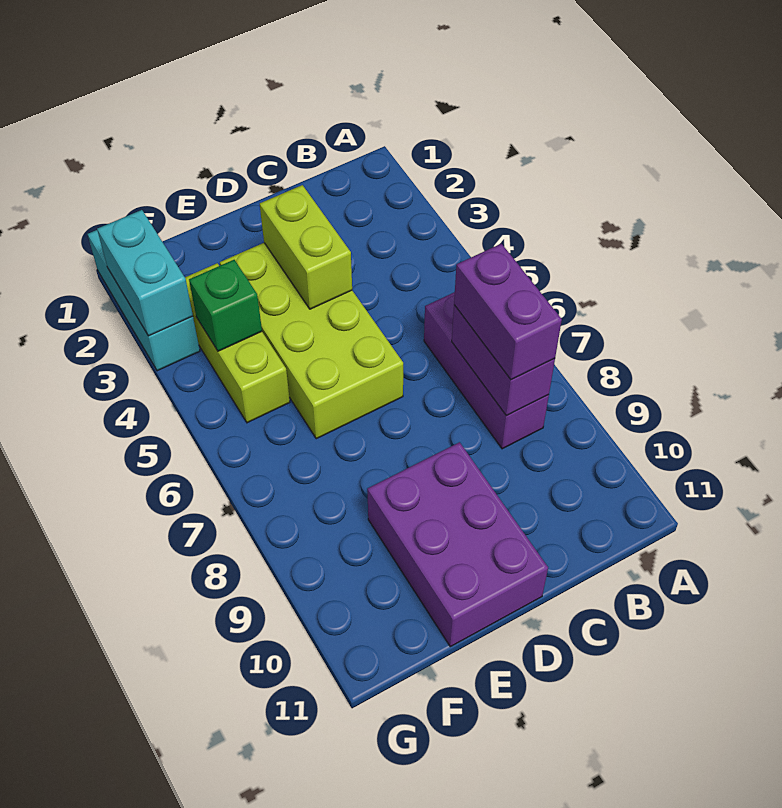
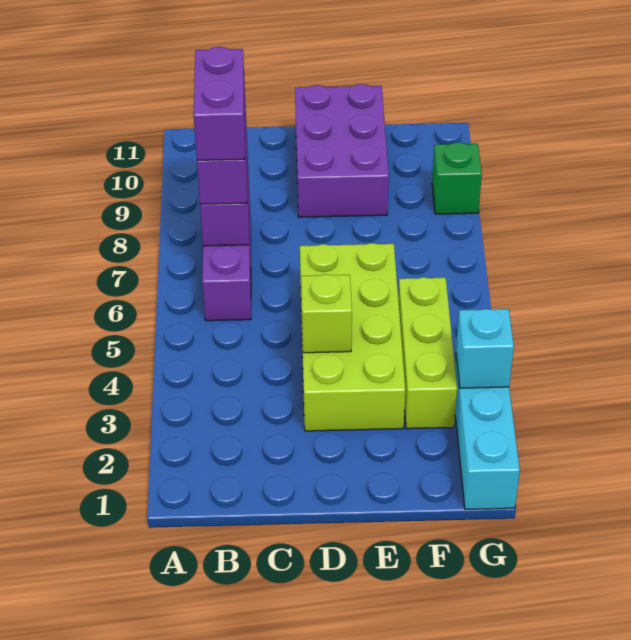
none -> purple brick B7:B8 level 4
lime brick D3:D4 level 2 -> lime brick D4 level 2
green brick F4 level 2 -> green brick G9 level 1
cyan brick G2:G3 level 2 -> cyan brick G3 level 2

